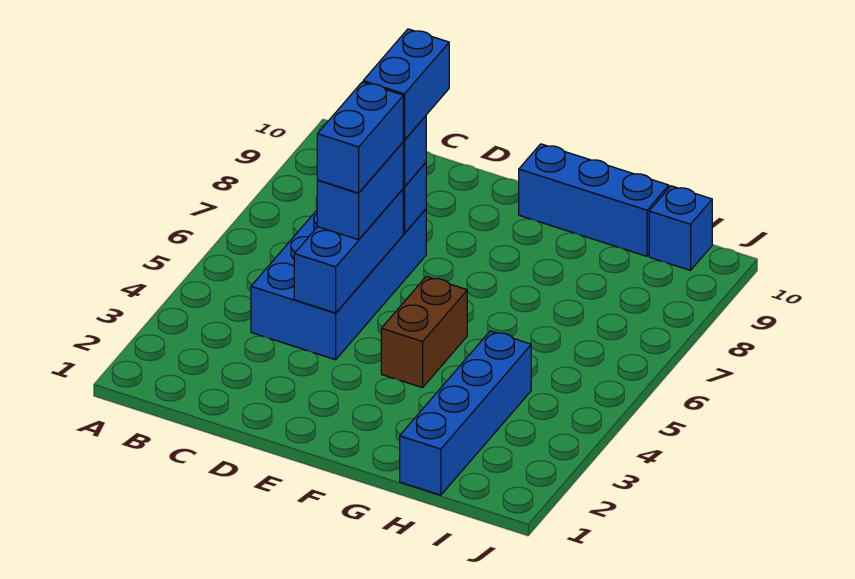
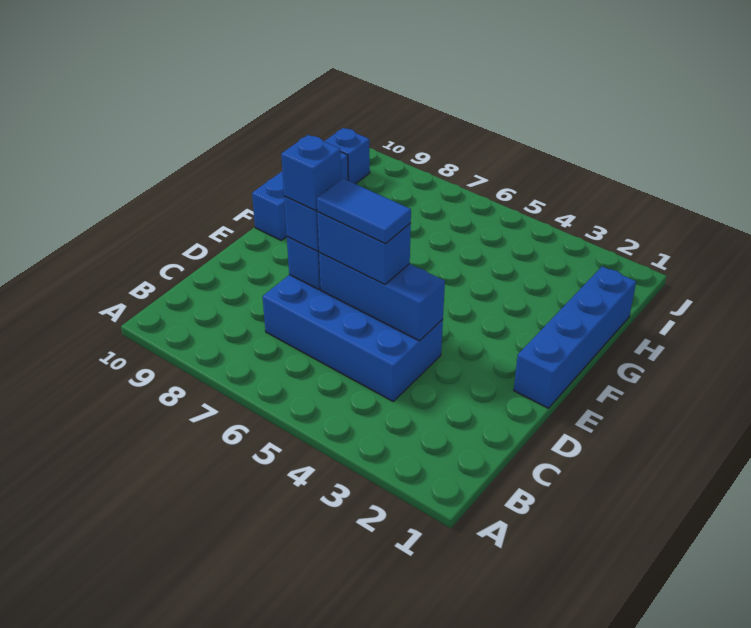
blue brick D5:D6 level 4 -> blue tile D5:D6 level 4
blue brick D7:D8 level 4 -> blue brick D7 level 4
brown brick F4:F5 level 1 -> none
blue brick H1:H4 level 1 -> blue brick E1:H1 level 1

